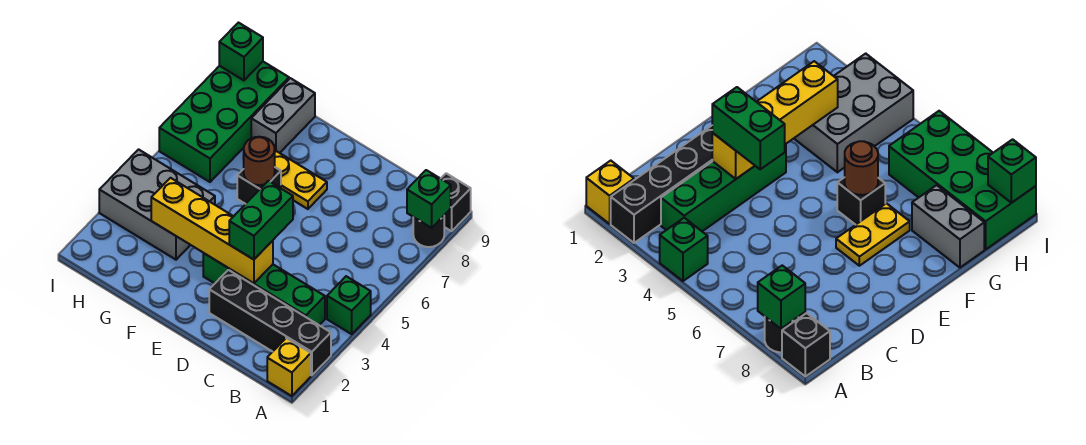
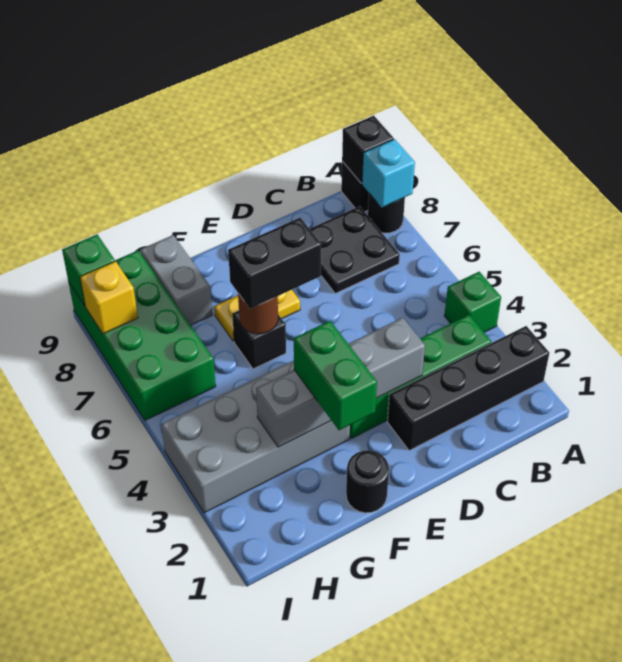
yellow brick A1 level 1 -> yellow brick I8 level 2
green brick A8 level 2 -> cyan brick A8 level 2
none -> black brick A9 level 2
none -> black plate B7:C8 level 1
yellow brick D3:G3 level 2 -> grey brick D3:G3 level 2
green brick D3:D4 level 3 -> green brick F2:F3 level 3
none -> black brick E6:F6 level 3
none -> black round brick F1 level 1
grey brick G3:I4 level 1 -> grey brick F3:I4 level 1

